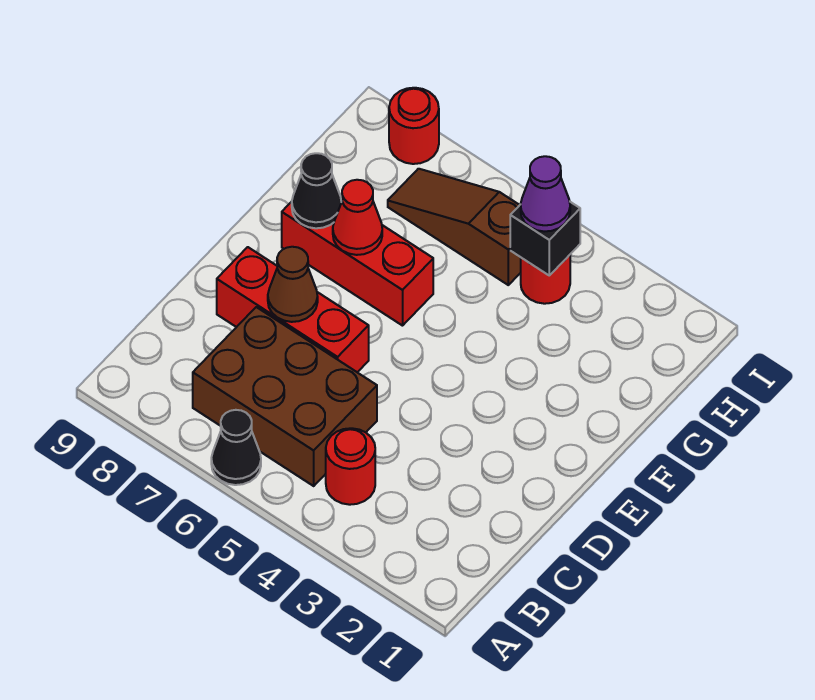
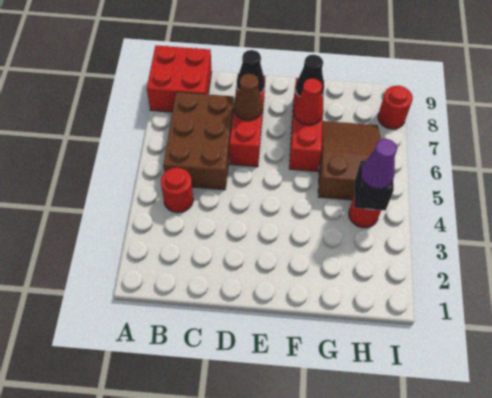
black cone A6 level 1 -> black cone D8 level 2
none -> red brick A8:B9 level 1
brown slope H5:H7 level 1 top 5 -> brown slope G5:H7 level 1 top 5

